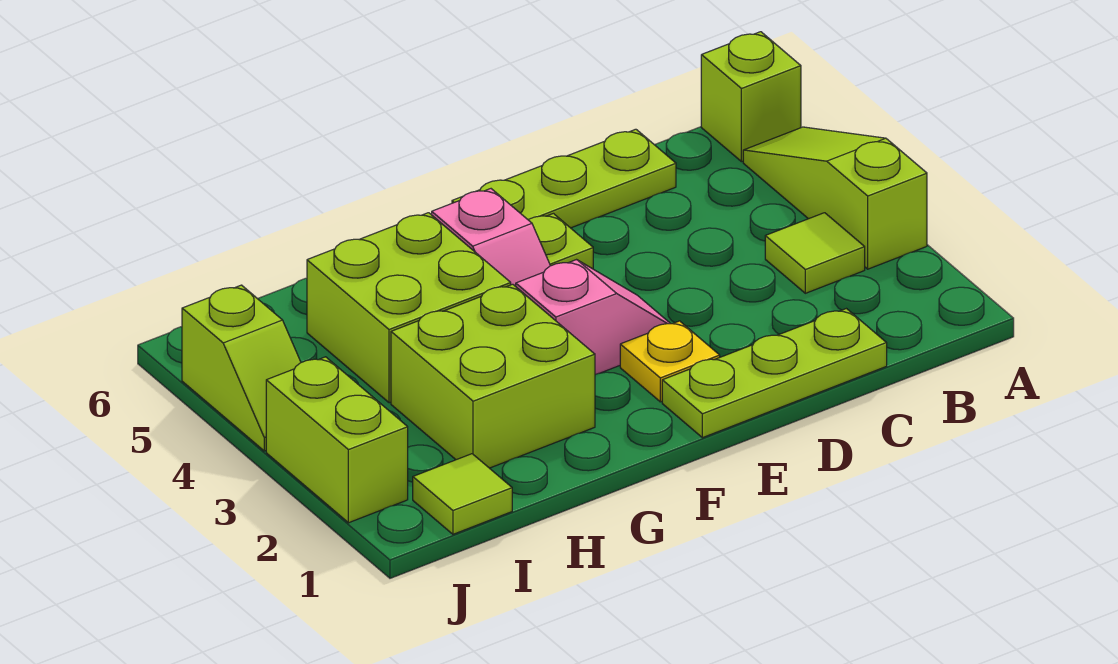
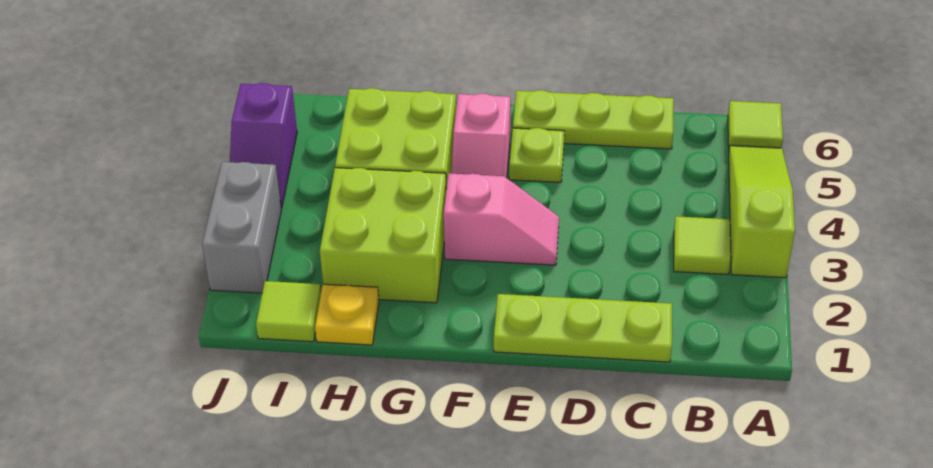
lime brick A6 level 1 -> lime tile A6 level 1
yellow plate E2 level 1 -> yellow plate H1 level 1
lime brick J2:J3 level 1 -> grey brick J2:J3 level 1
lime slope J4:J5 level 1 top 5 -> purple slope J4:J5 level 1 top 5

